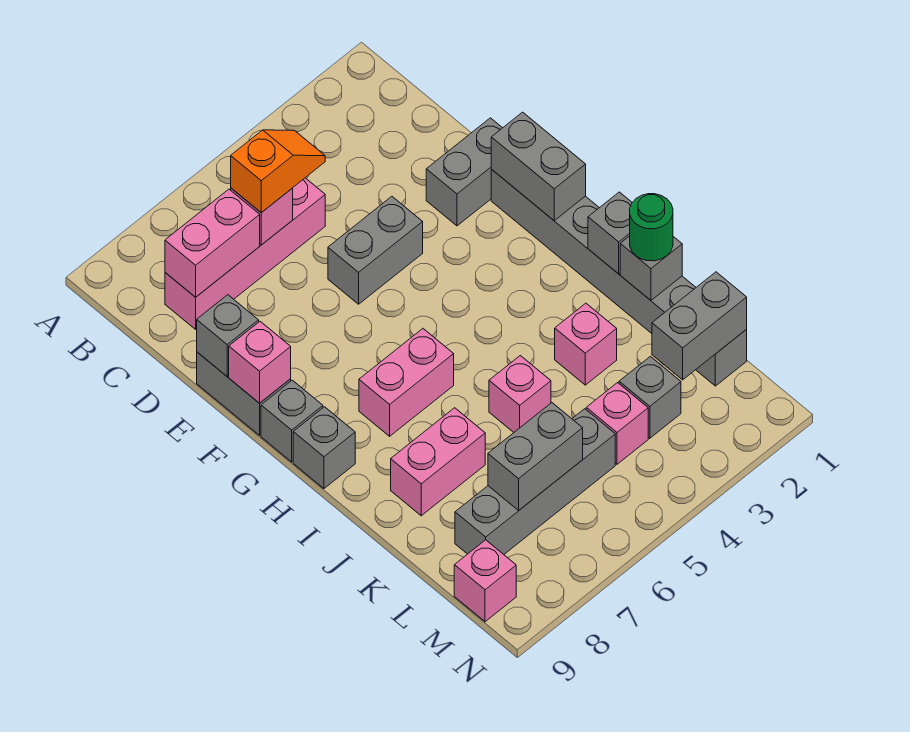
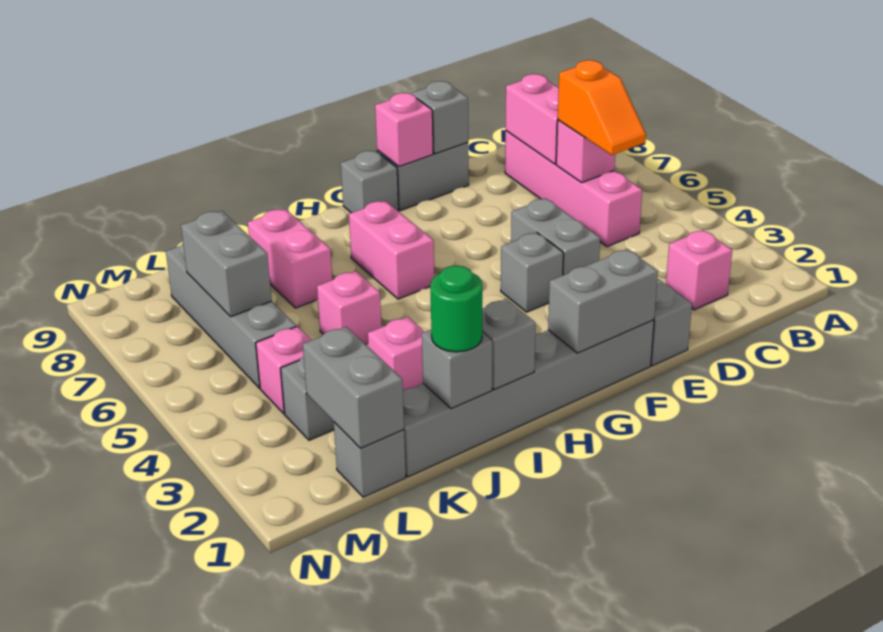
grey brick H9 level 1 -> grey brick F4 level 1
pink brick M9 level 1 -> pink brick C2 level 1

